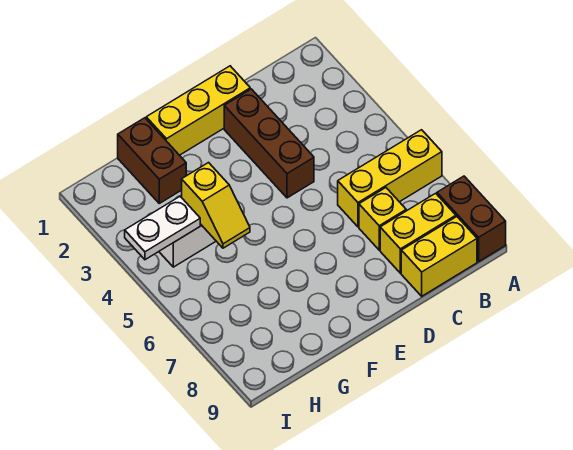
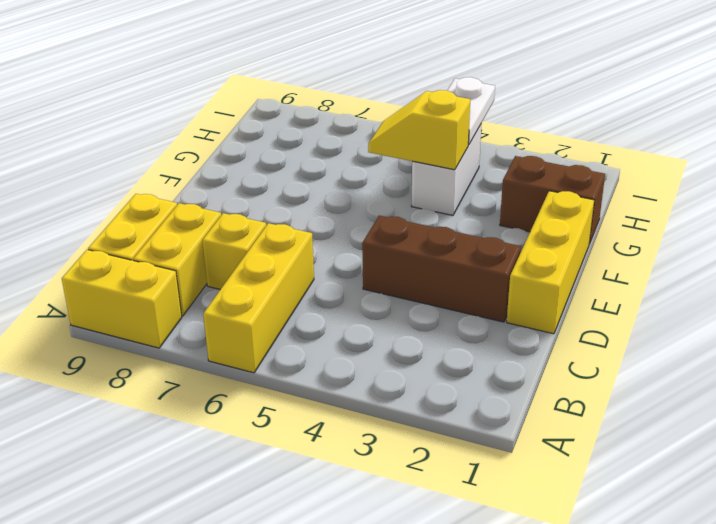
brown brick A8:A9 level 1 -> yellow brick A8:A9 level 1

